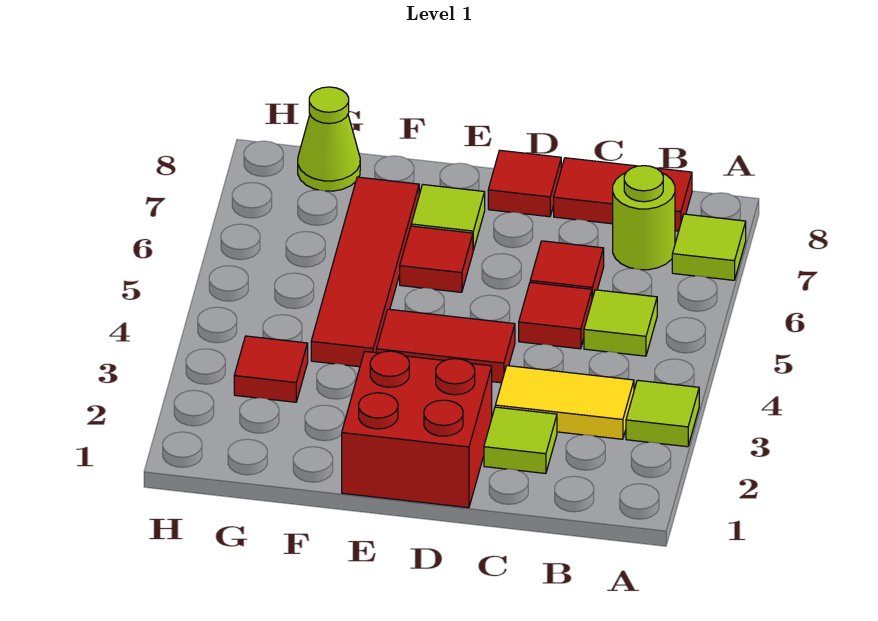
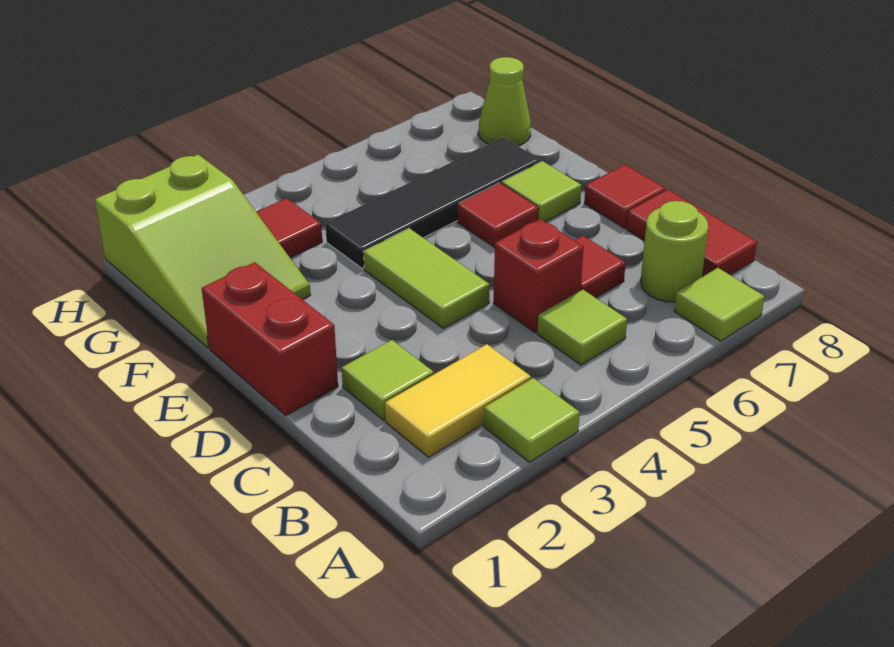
yellow tile B3:C3 level 1 -> yellow tile B2:B3 level 1
red tile C5 level 1 -> red brick C5 level 1
red brick D1:E2 level 1 -> red brick D1:E1 level 1
red tile D4:E4 level 1 -> lime tile D4:E4 level 1
none -> lime slope F1:H2 level 1 top H
red tile F4:F7 level 1 -> black tile F4:F7 level 1

